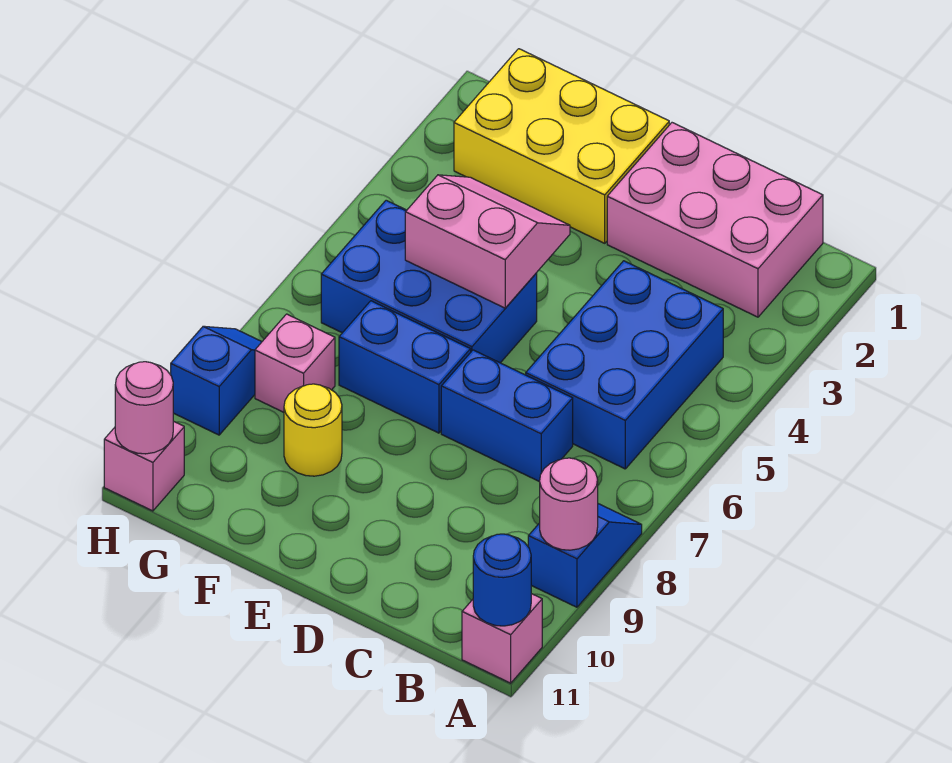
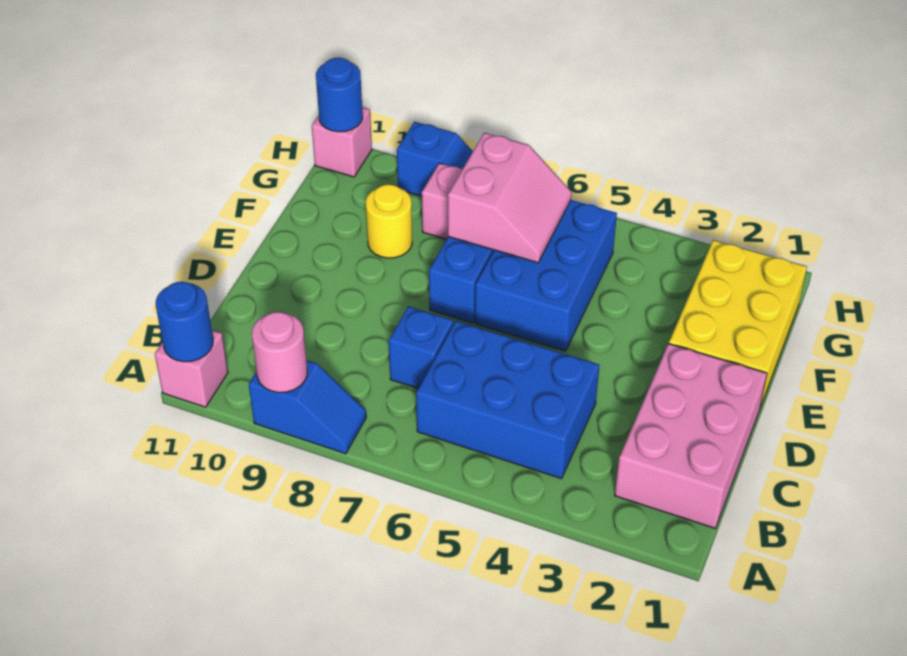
blue brick C7:D7 level 1 -> blue brick C7 level 1
pink slope E4:F5 level 2 top 5 -> pink slope F6:G7 level 2 top 7
pink round brick H11 level 2 -> blue round brick H11 level 2

